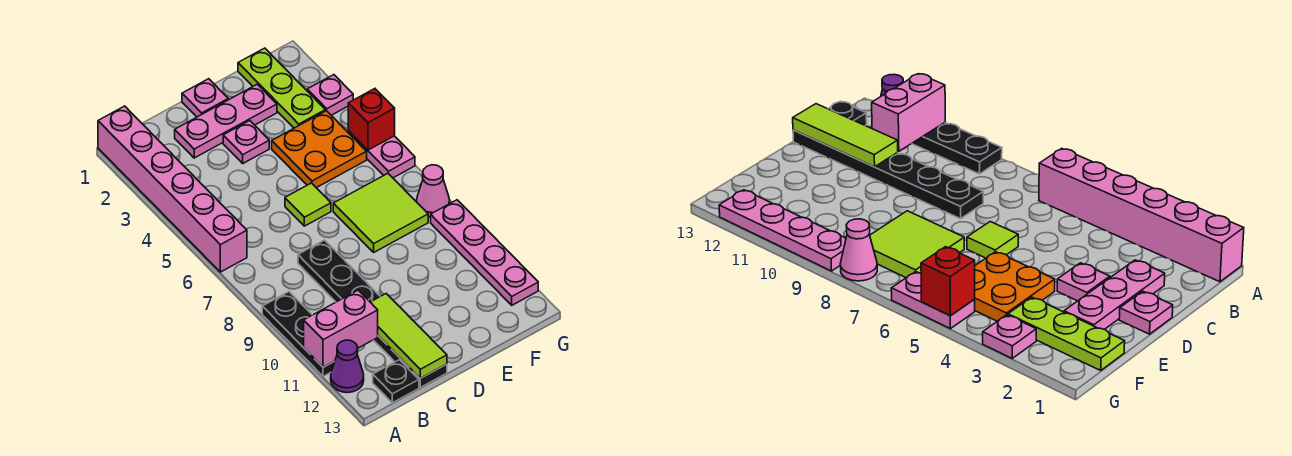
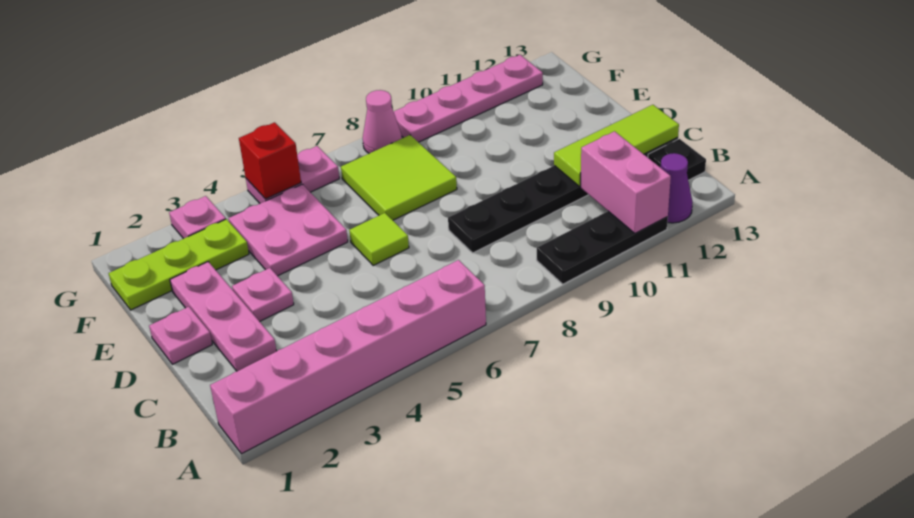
orange plate E4:F5 level 1 -> pink plate E4:F5 level 1

